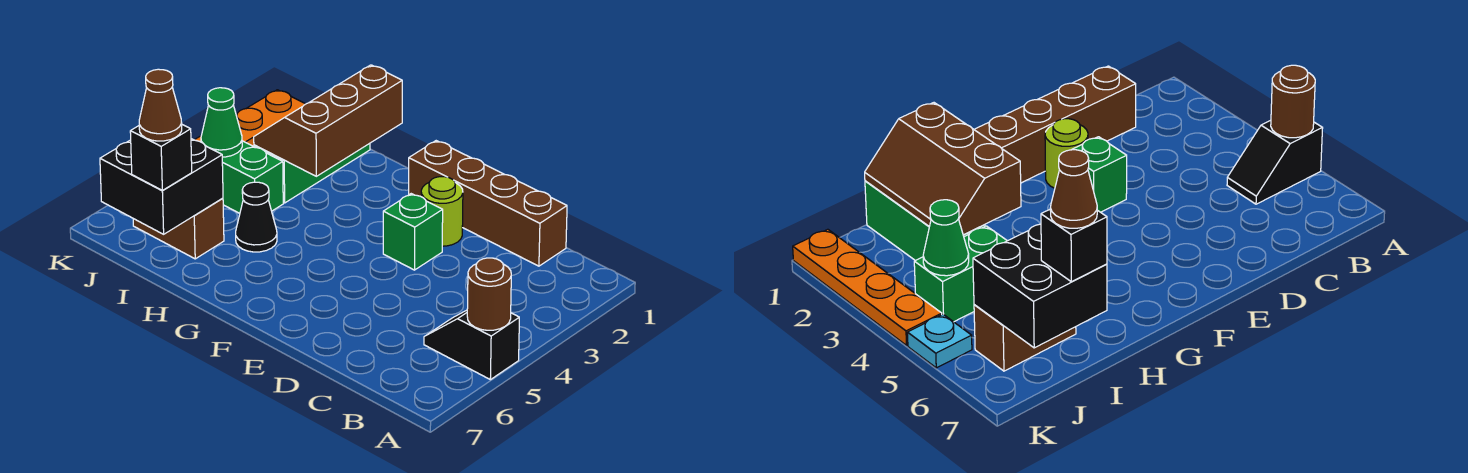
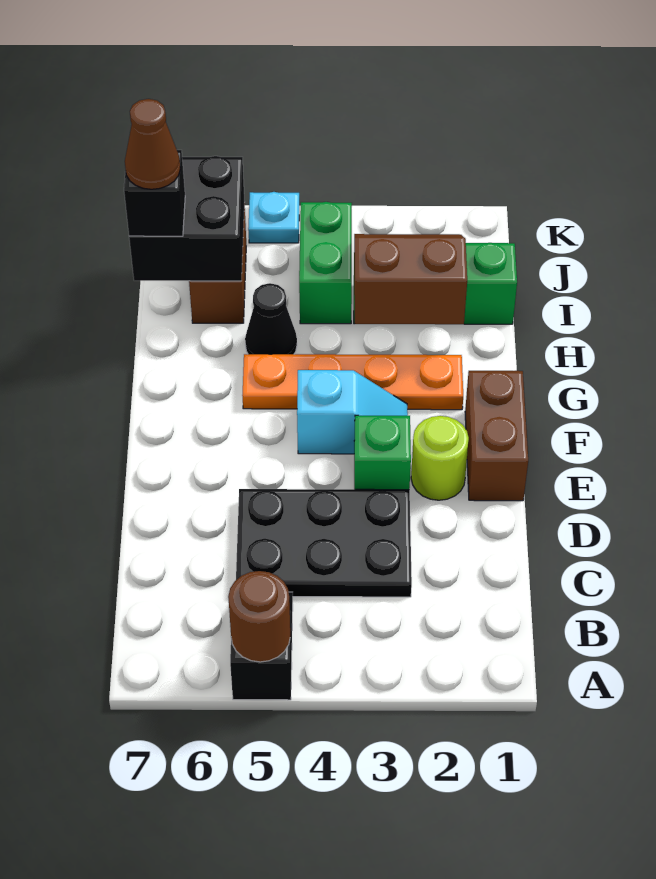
brown brick C1:F1 level 1 -> brown brick E1:F1 level 1
none -> black plate C3:D5 level 1
none -> cyan slope F3:F4 level 1 top 4
brown slope H1:I3 level 2 top H -> brown slope H2:I3 level 2 top H
green cone J4 level 2 -> none
orange plate K1:K4 level 1 -> orange plate G2:G5 level 1

